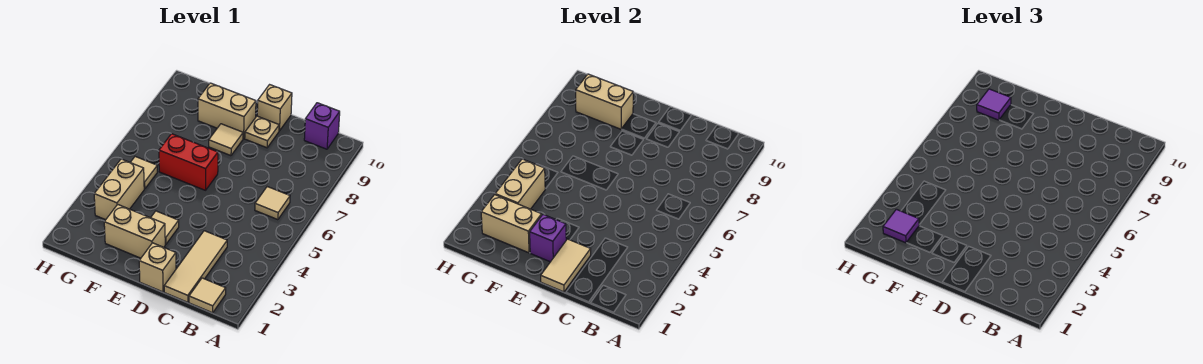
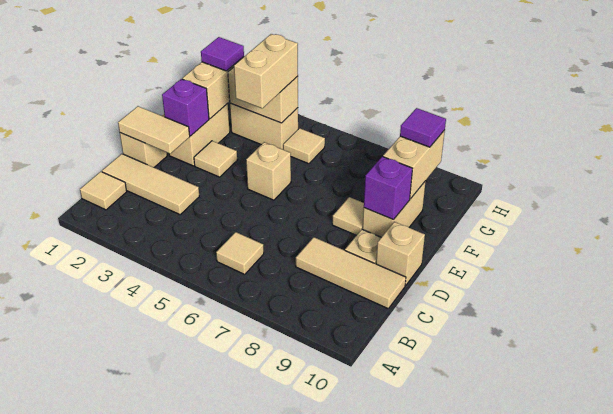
purple brick B10 level 1 -> purple brick E9 level 2
none -> tan tile C8:C10 level 1
none -> tan brick E5 level 1
red brick E6:F6 level 1 -> none
none -> tan brick F4:G4 level 3

